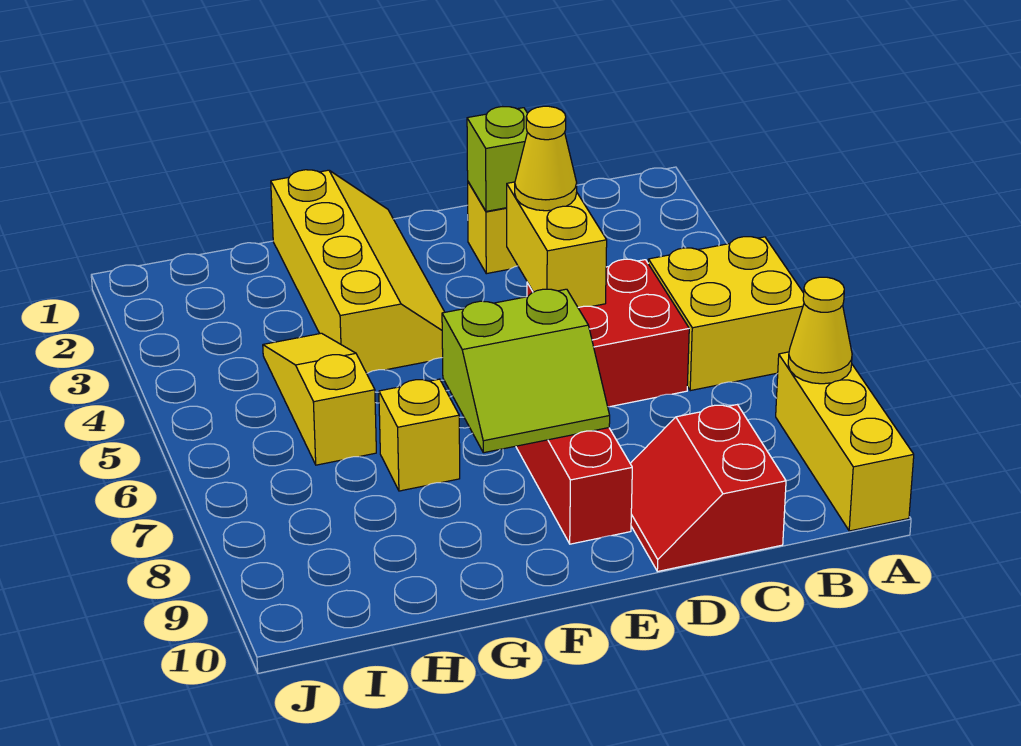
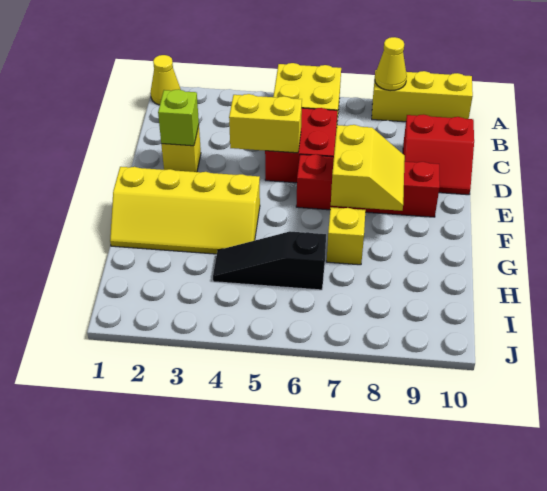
yellow cone D4 level 3 -> yellow cone A1 level 1
lime slope E7:F8 level 2 top 7 -> yellow slope E7:F8 level 2 top 7
yellow slope F1:G4 level 1 top G -> yellow slope F1:G4 level 1 top F
yellow slope H4:H6 level 1 top 6 -> black slope H4:H6 level 1 top 6

